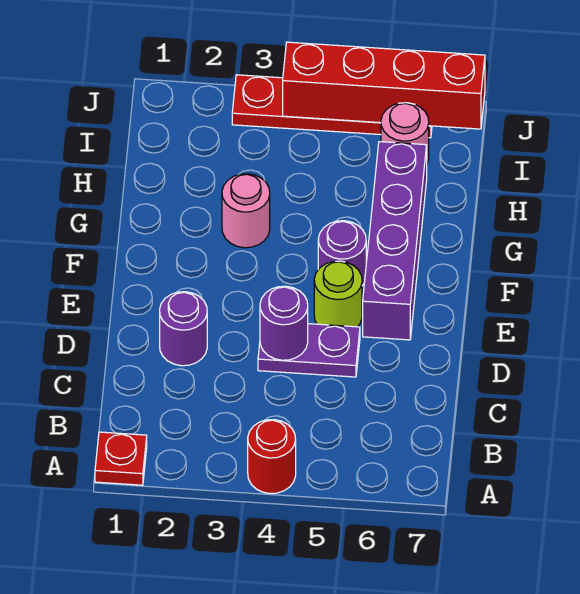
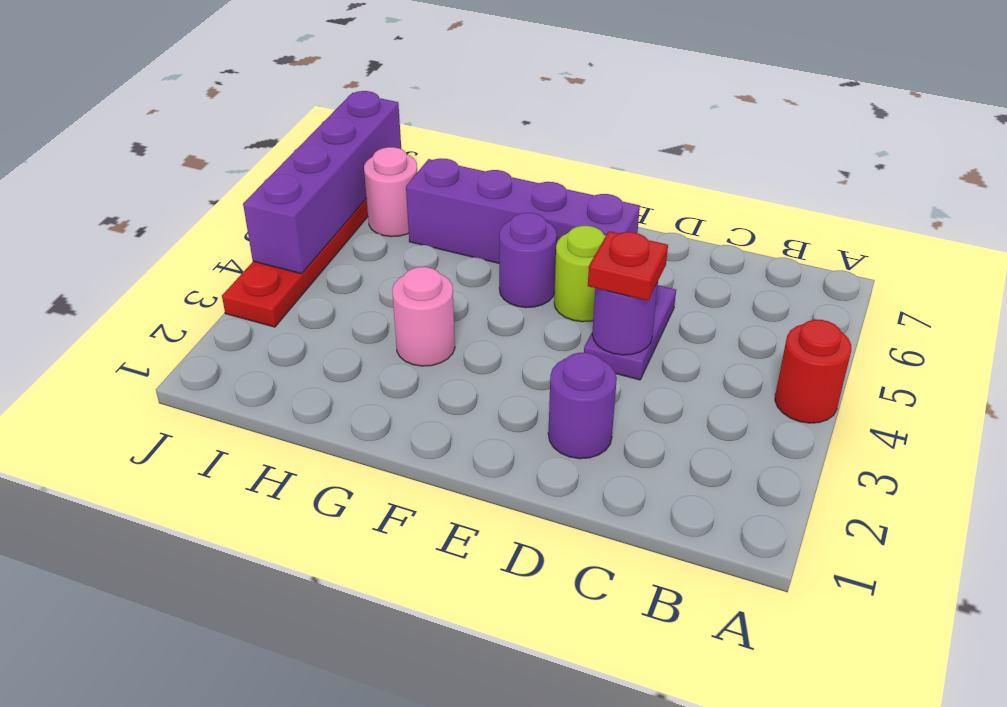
red plate A1 level 1 -> red plate D4 level 3
red brick J4:J7 level 2 -> purple brick J4:J7 level 2

